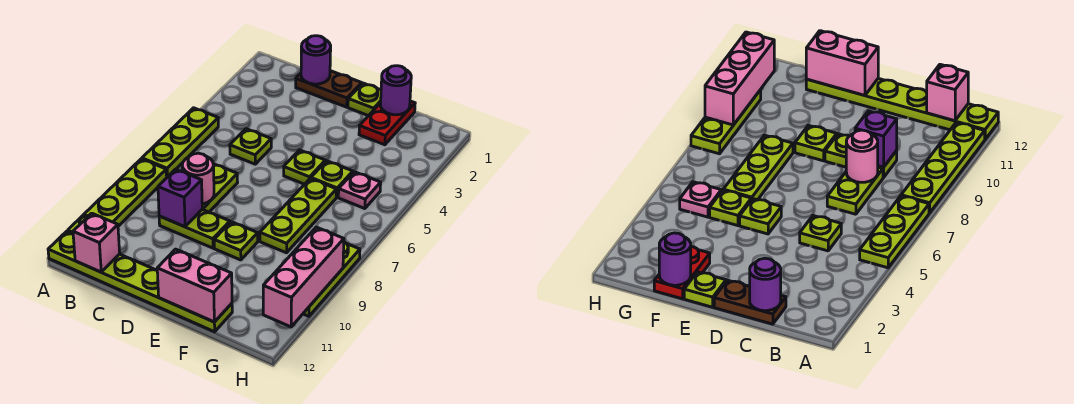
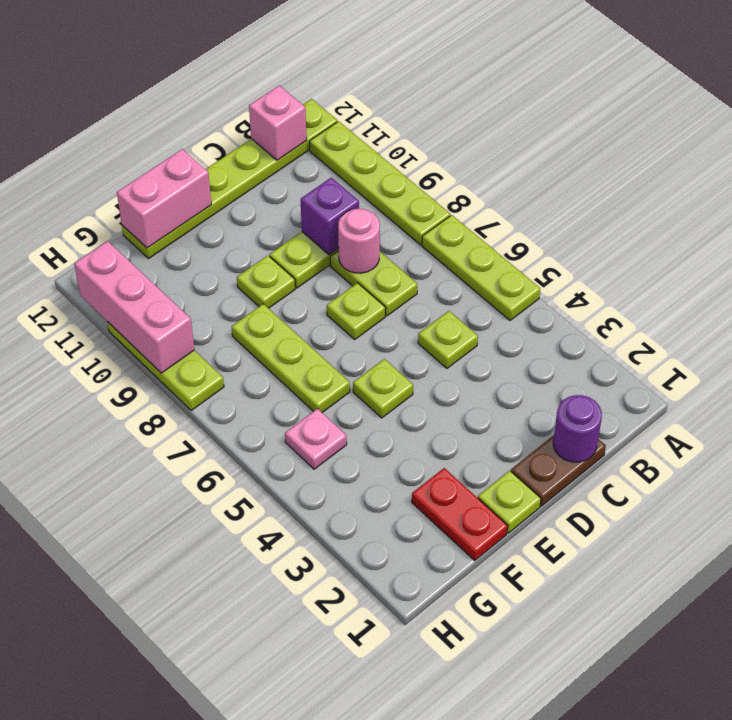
purple round brick F1 level 2 -> none
lime plate F5 level 1 -> lime plate D7 level 1

